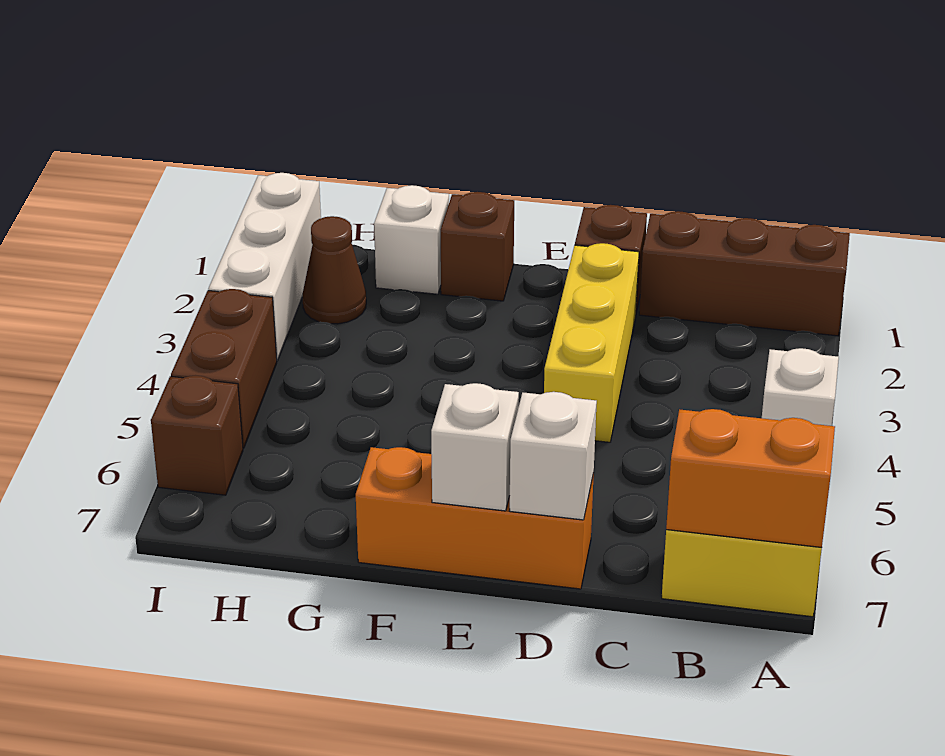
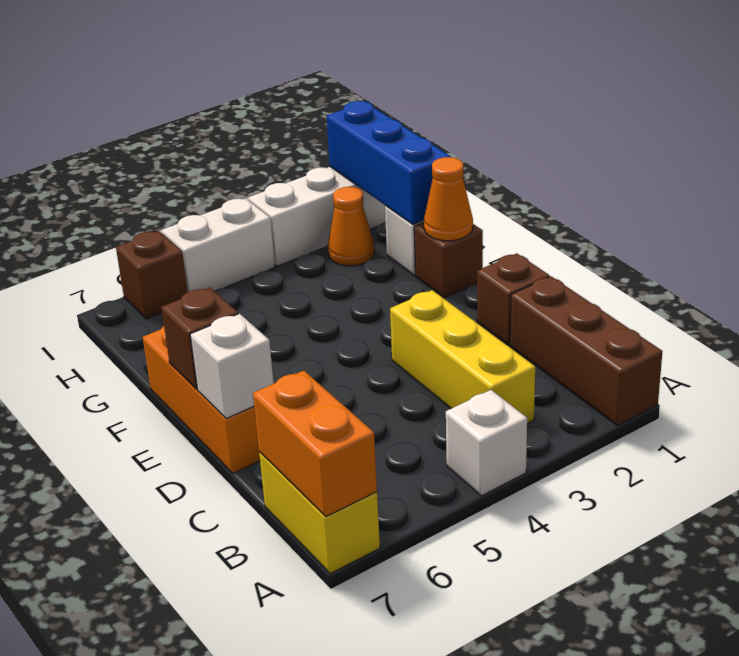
yellow brick D2:D4 level 1 -> yellow brick B3:D3 level 1
white brick E7 level 2 -> brown brick E7 level 2
none -> orange cone F1 level 2
none -> blue brick G1:I1 level 2
brown cone H2 level 1 -> orange cone H2 level 1
brown brick I4:I5 level 1 -> white brick I4:I5 level 1

